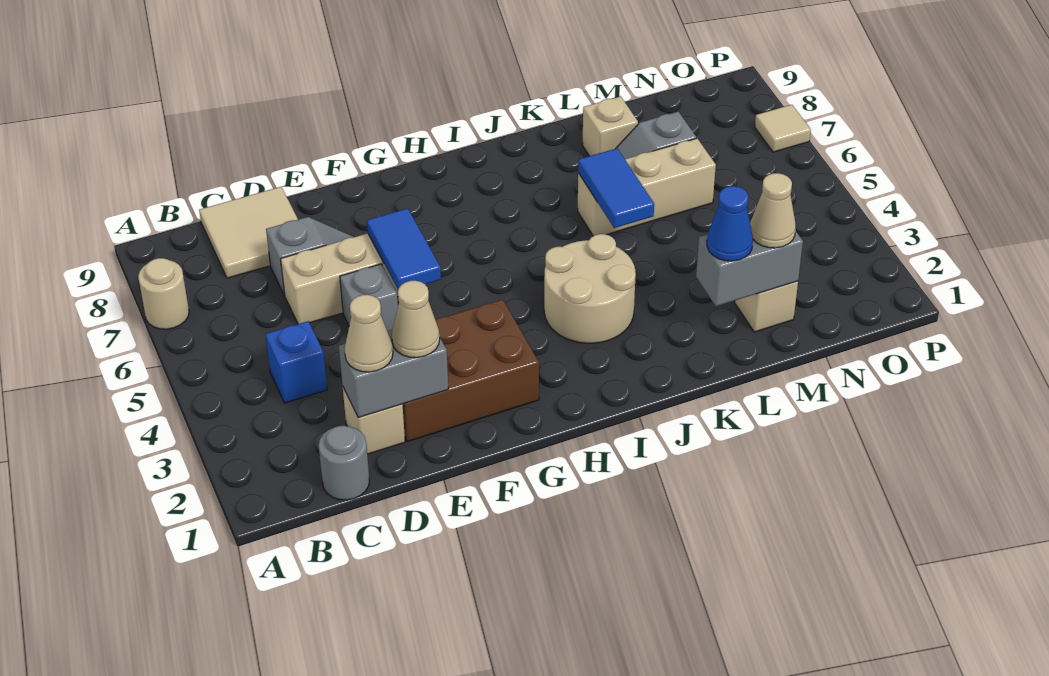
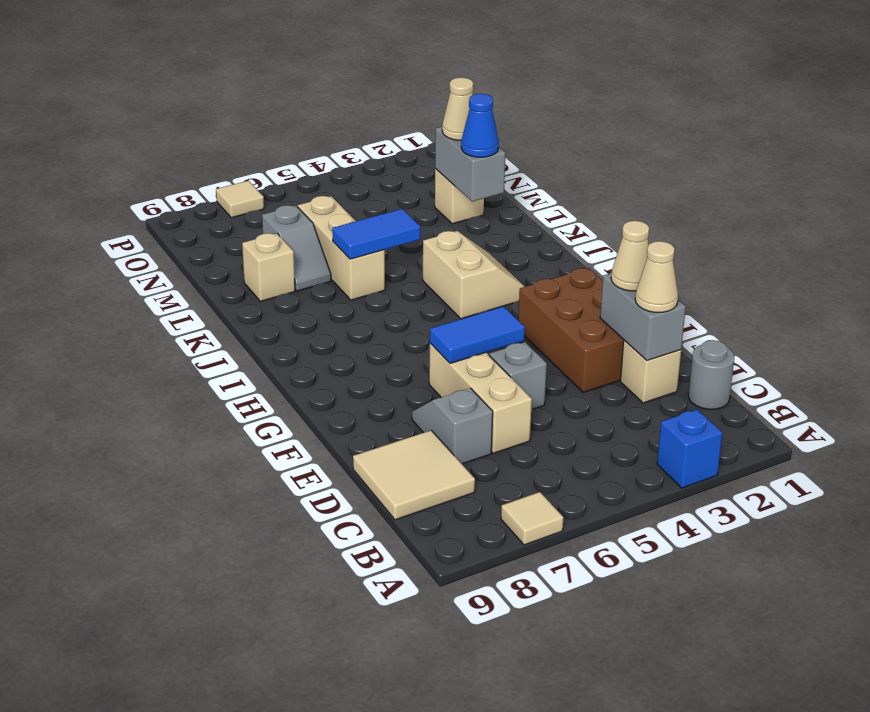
tan round brick A7 level 1 -> tan tile A7 level 1
blue brick C4 level 1 -> blue brick A3 level 1
tan round brick I3:J4 level 1 -> tan slope I3:J4 level 1 top 4

